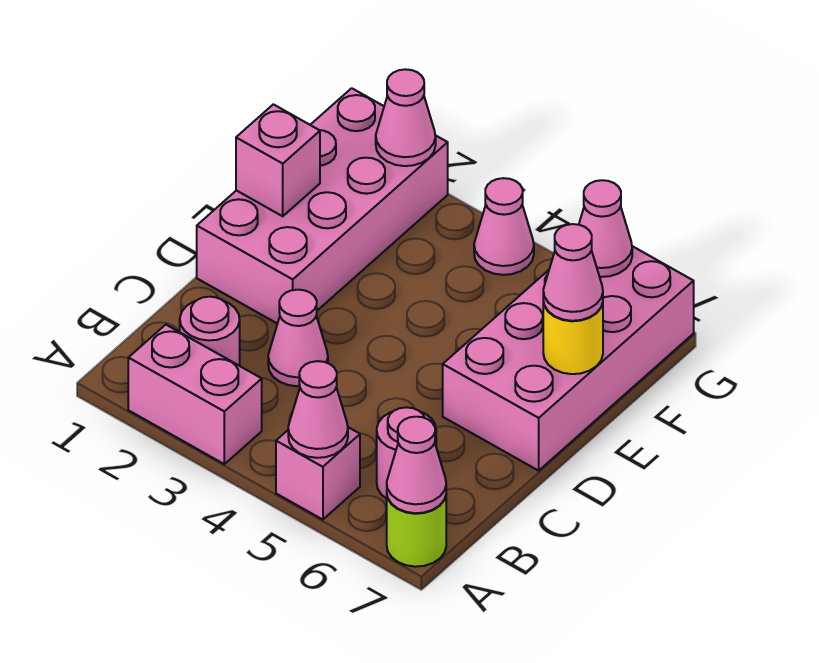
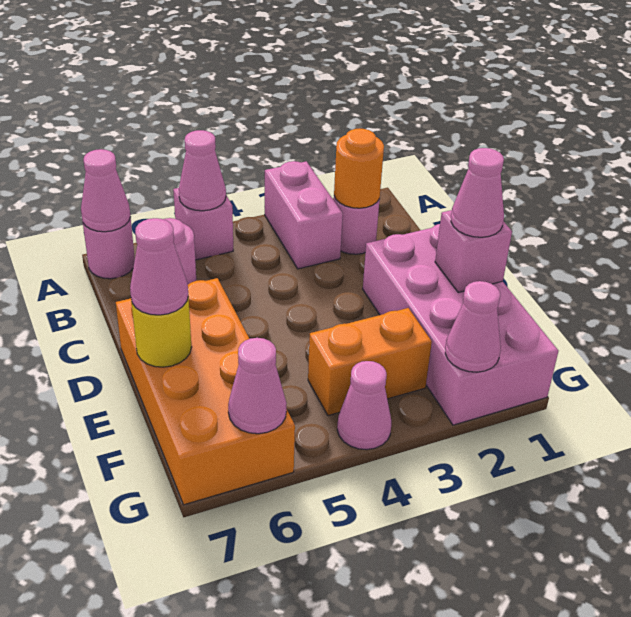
pink brick A2:A3 level 1 -> pink brick A3:B3 level 1
lime round brick A7 level 1 -> pink round brick A7 level 1
none -> orange round brick B2 level 2
pink cone C3 level 1 -> pink cone E1 level 3
pink brick D6:G7 level 1 -> orange brick D6:G7 level 1
none -> orange brick F3:F4 level 1

